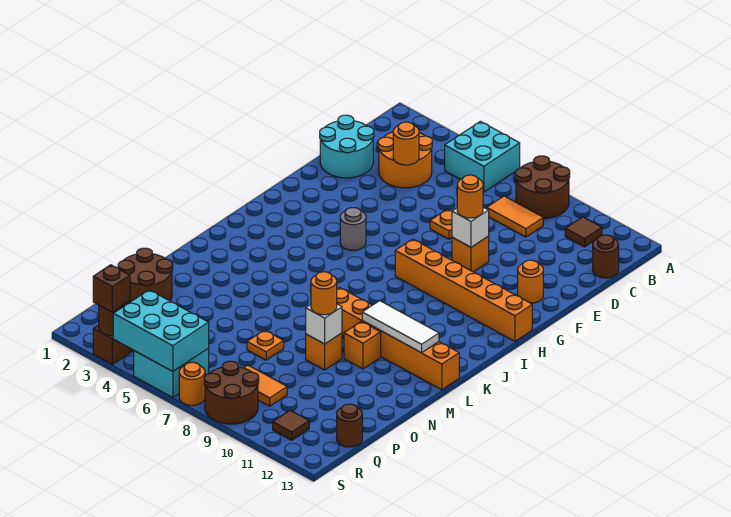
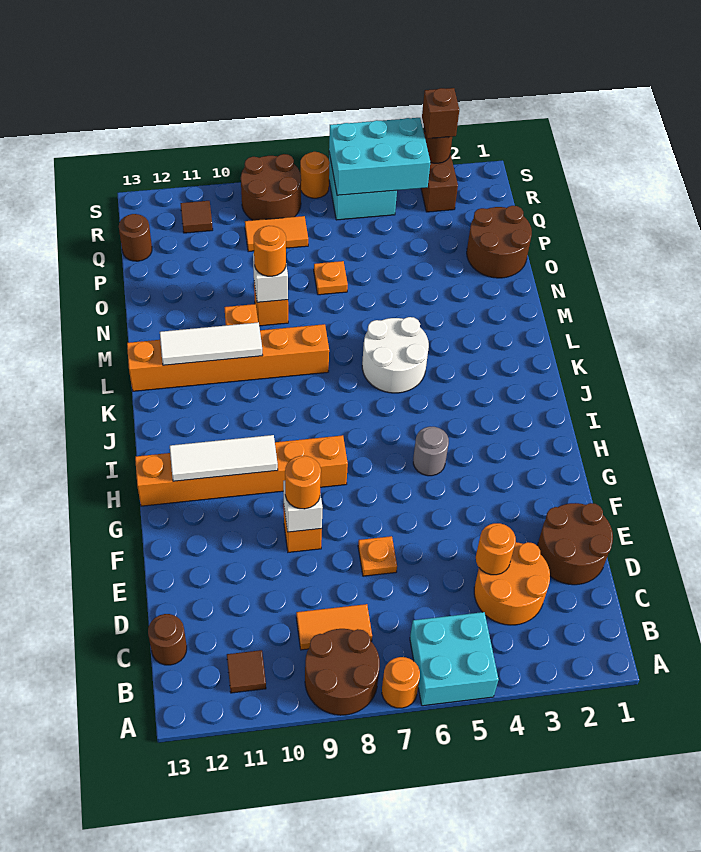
cyan round brick D1:E2 level 1 -> brown round brick D1:E2 level 1
orange round brick F12 level 1 -> orange round brick A7 level 1
none -> white tile H10:H12 level 2
none -> white round brick K5:L6 level 1

